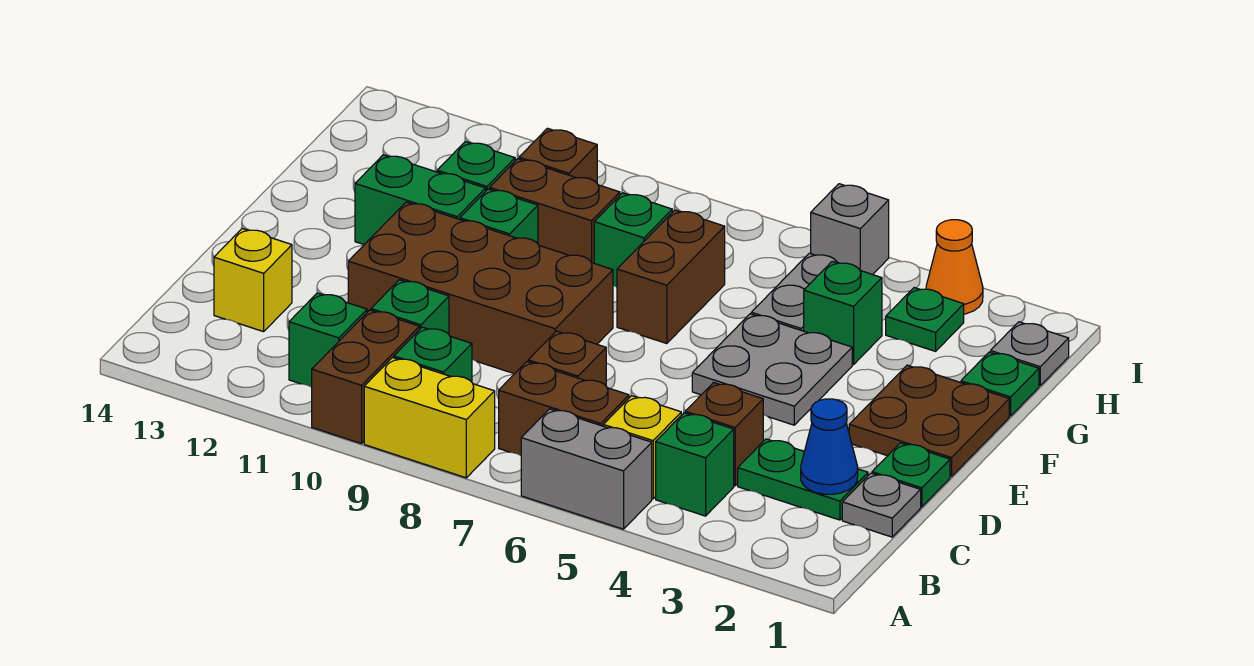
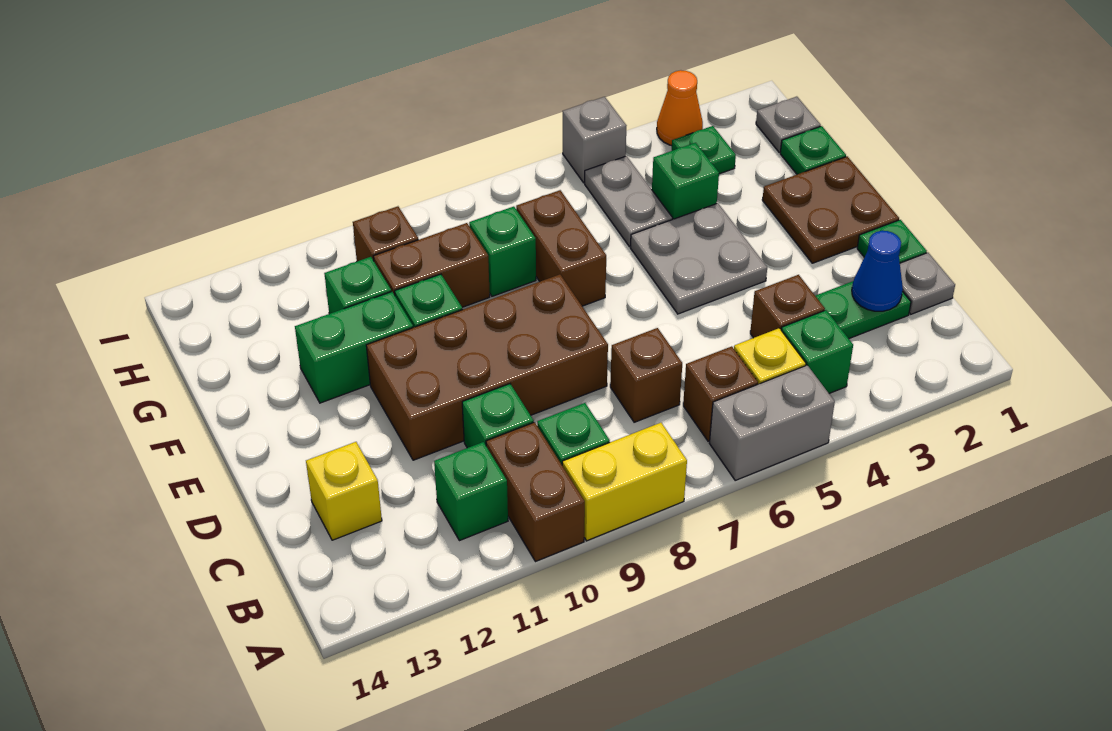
brown brick B6:B7 level 1 -> brown brick B6 level 1

